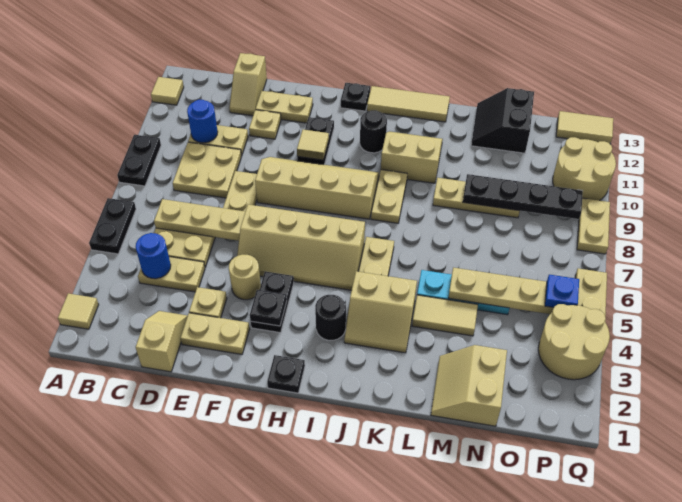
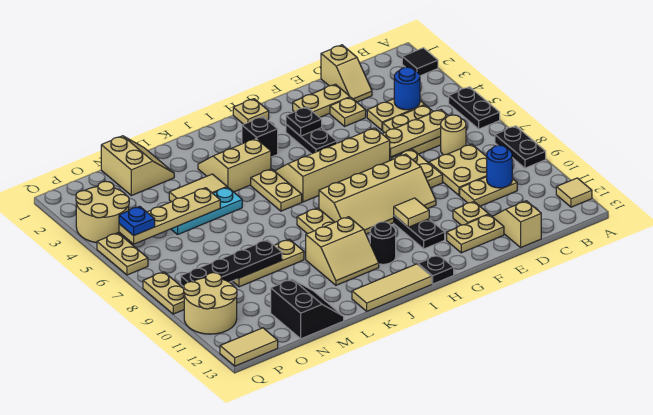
tan tile A2 level 1 -> black tile A2 level 1
tan round brick F4 level 1 -> tan round brick C7 level 1
black plate H1 level 1 -> tan plate H1 level 1
black round brick I3 level 1 -> black brick I3 level 1

